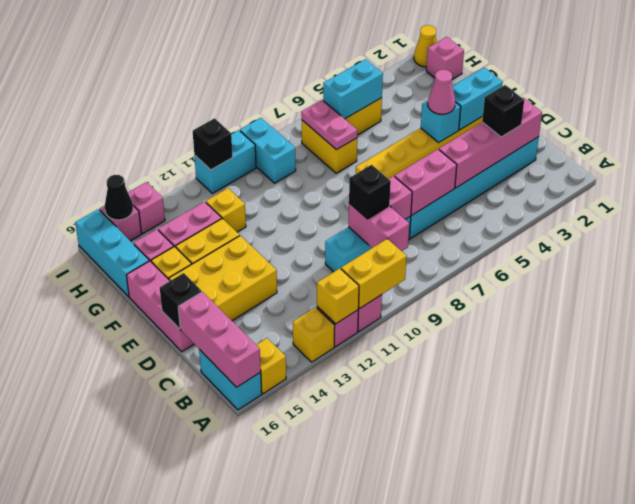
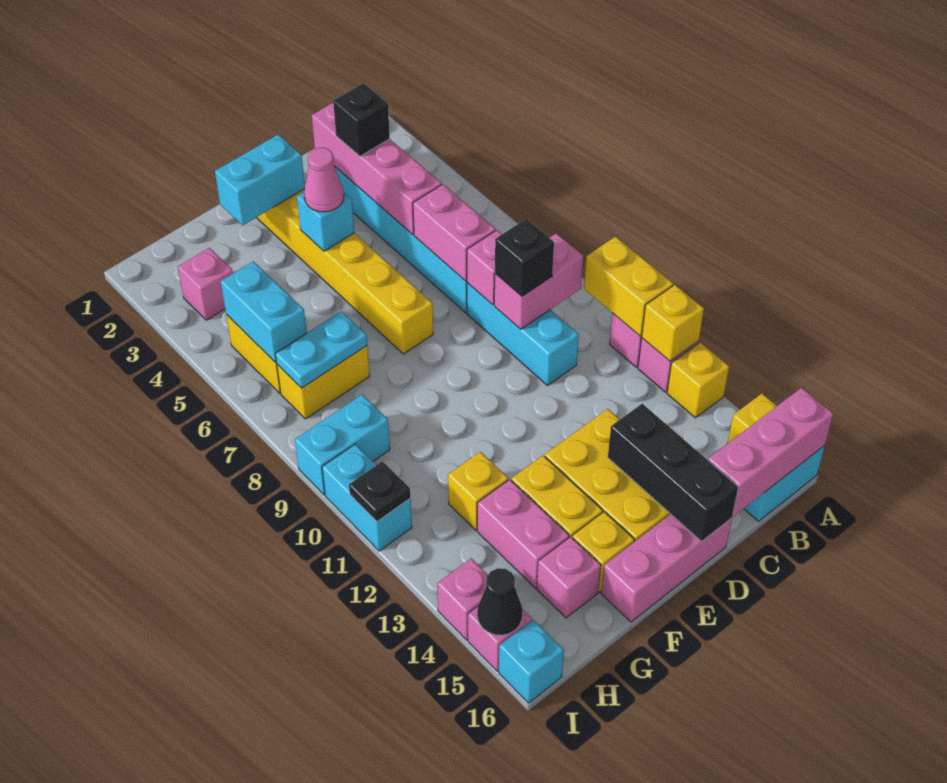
black brick D16 level 2 -> black brick D14:D16 level 2
cyan brick E2:E3 level 2 -> cyan brick E2:F2 level 2
pink plate G7:H7 level 2 -> cyan plate G7:H7 level 2
cyan brick G16:I16 level 1 -> cyan brick I16 level 1
pink brick H1 level 1 -> pink brick H3 level 1
yellow cone I1 level 1 -> none
black brick I11 level 2 -> black plate I11 level 2

